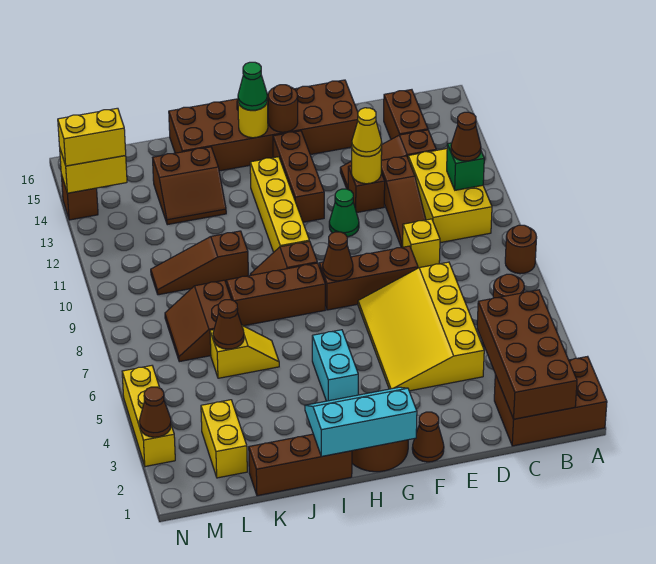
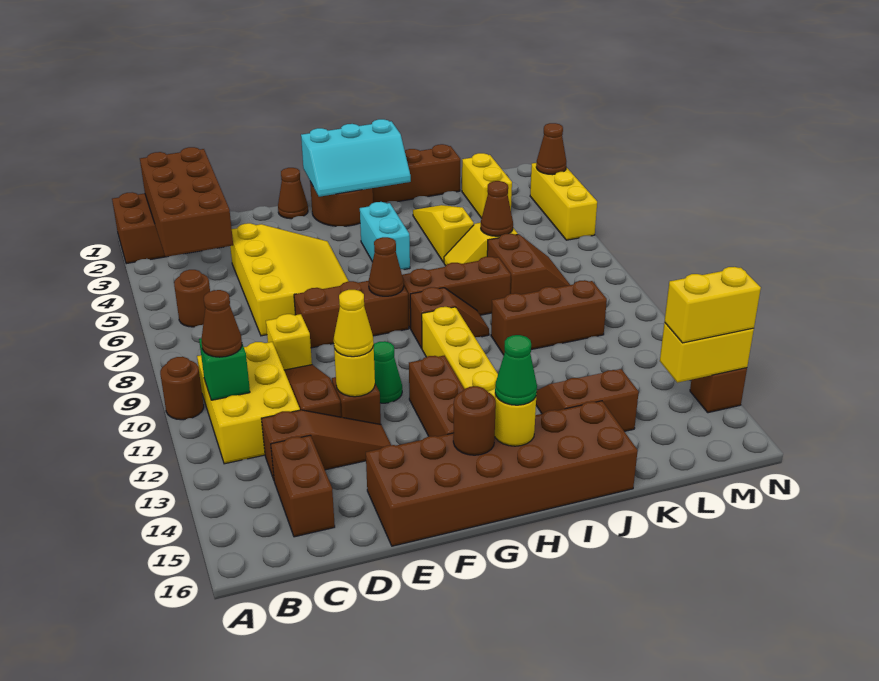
brown round brick A8 level 1 -> brown round brick A10 level 1
none -> yellow slope J3:J5 level 1 top 5
brown slope J10:L10 level 1 top J -> brown brick J10:L10 level 1

